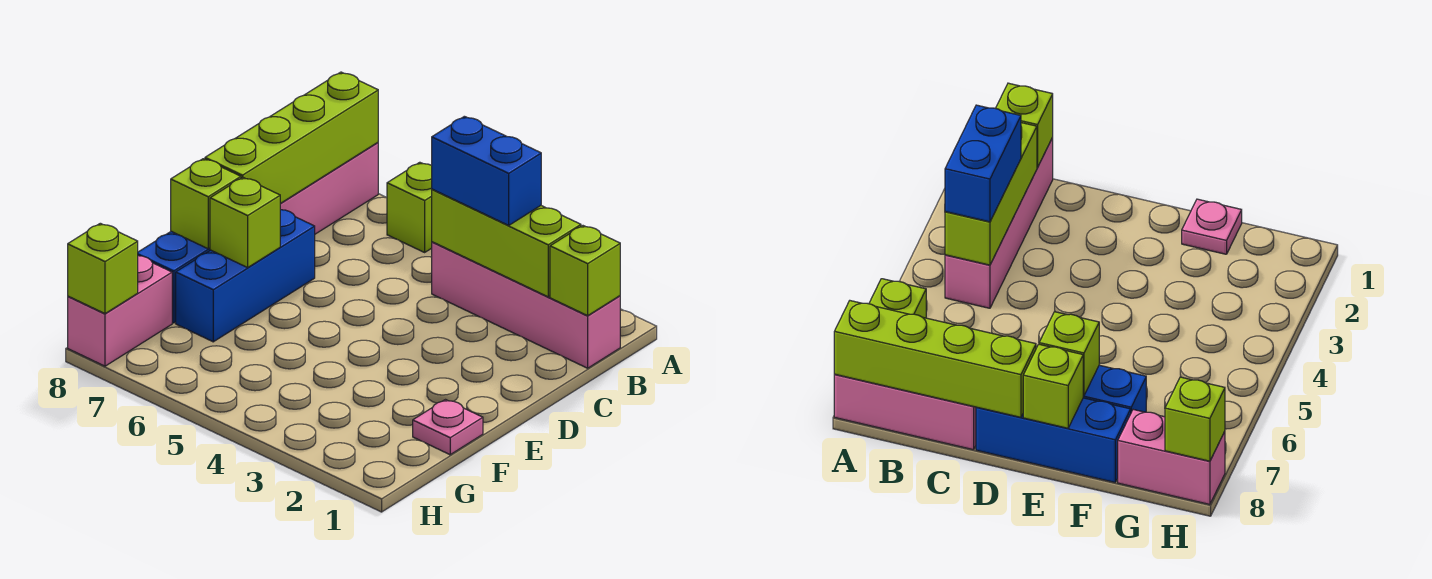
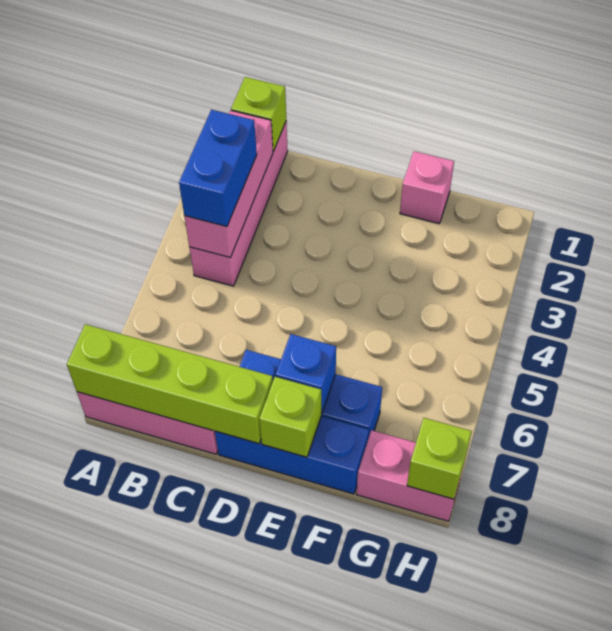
lime brick A6 level 1 -> none
lime brick B2:B4 level 2 -> pink brick B2:B4 level 2
lime brick E7 level 2 -> blue brick E7 level 2
pink plate F1 level 1 -> pink brick F1 level 1

